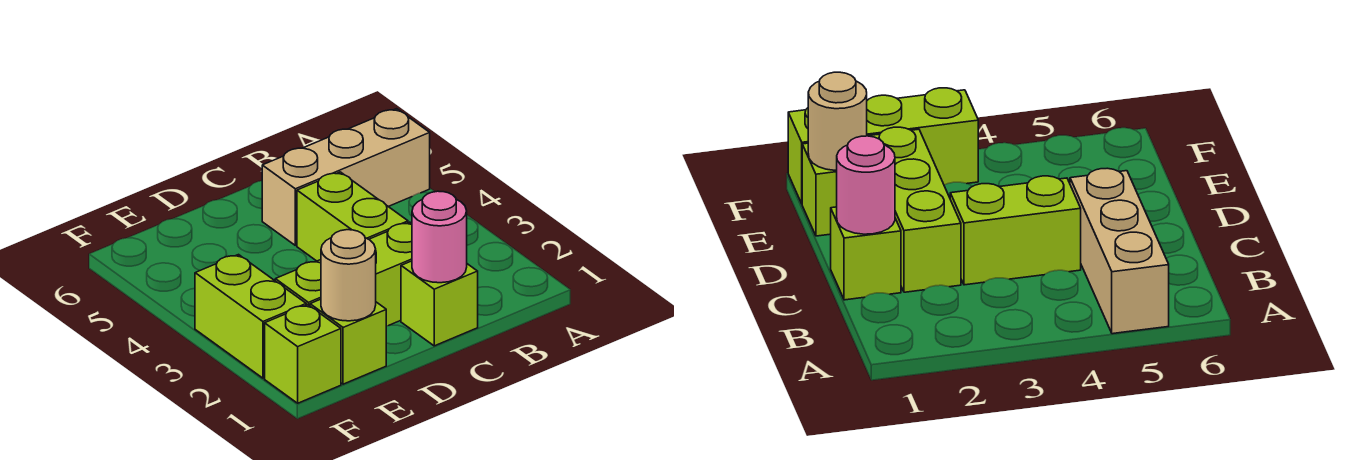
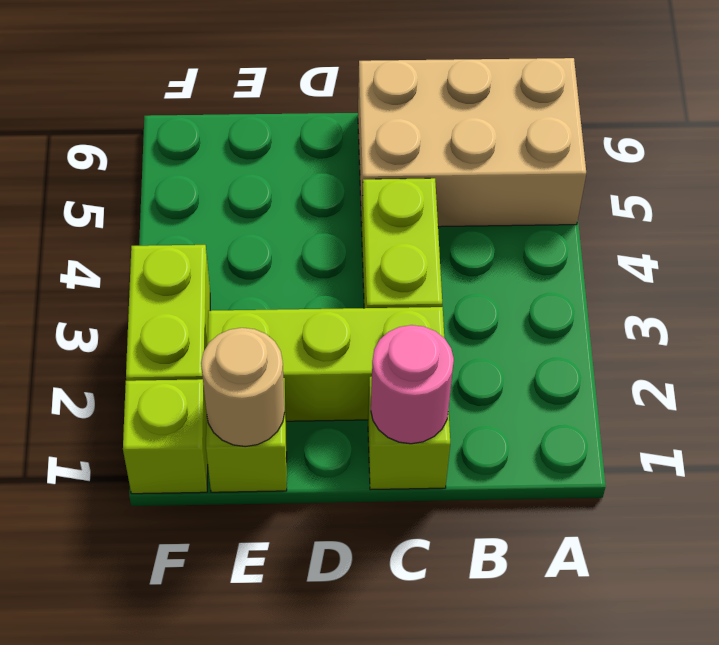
tan brick A5:C5 level 1 -> tan brick A5:C6 level 1

